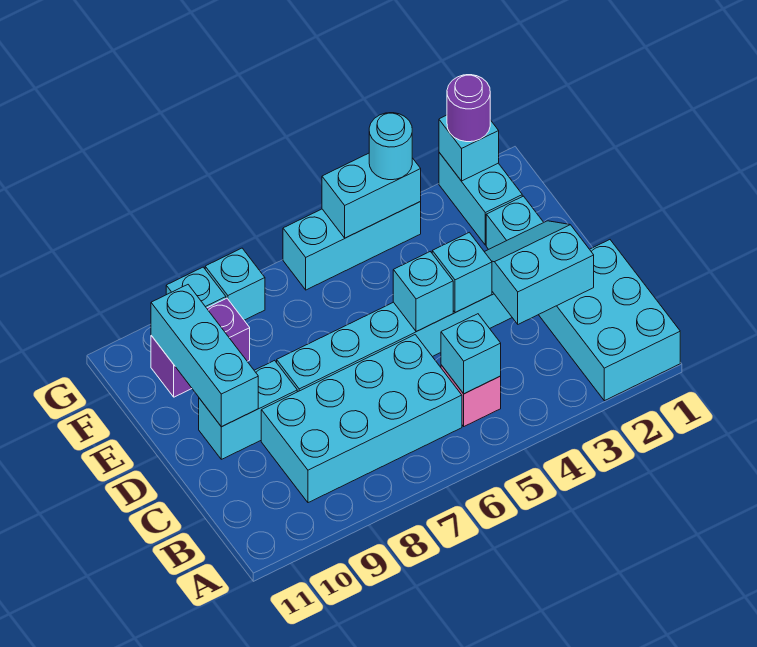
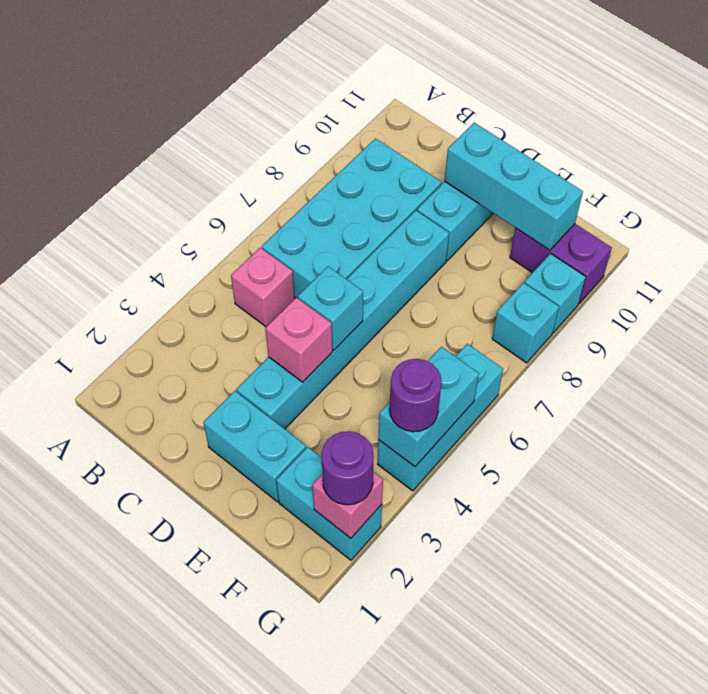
cyan brick A1:C2 level 1 -> none
cyan brick B5 level 2 -> none
cyan slope C2:D3 level 2 top C -> none
cyan brick D4 level 2 -> pink brick D4 level 2
purple brick F9:F10 level 1 -> purple brick F10:G10 level 1
cyan brick G2 level 2 -> pink brick G2 level 2
cyan round brick G4 level 3 -> purple round brick G4 level 3

